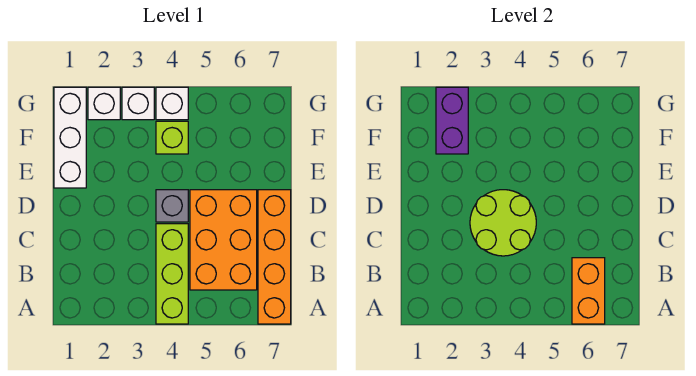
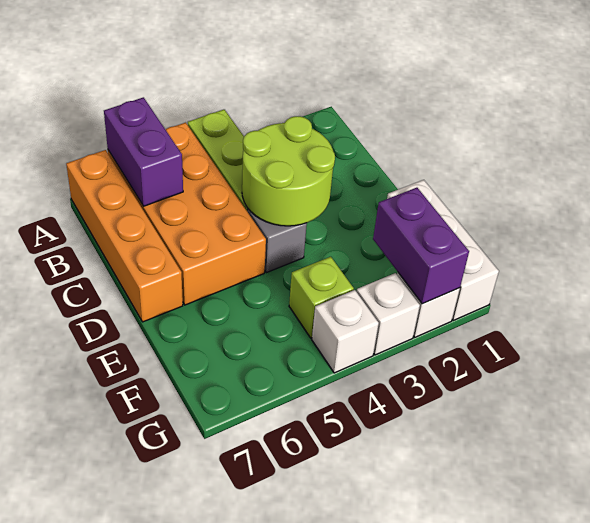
orange brick A6:B6 level 2 -> purple brick A6:B6 level 2
orange brick B5:D6 level 1 -> orange brick A5:D6 level 1

